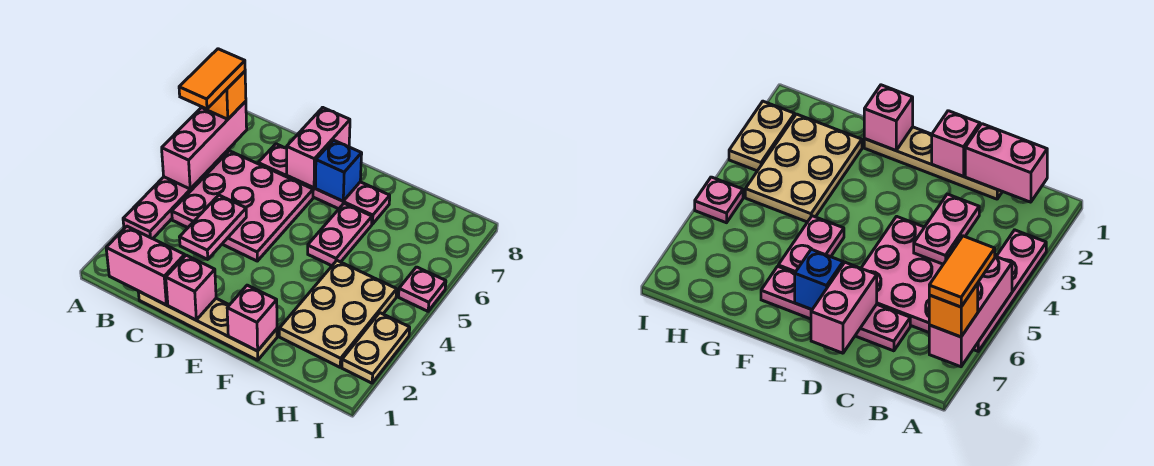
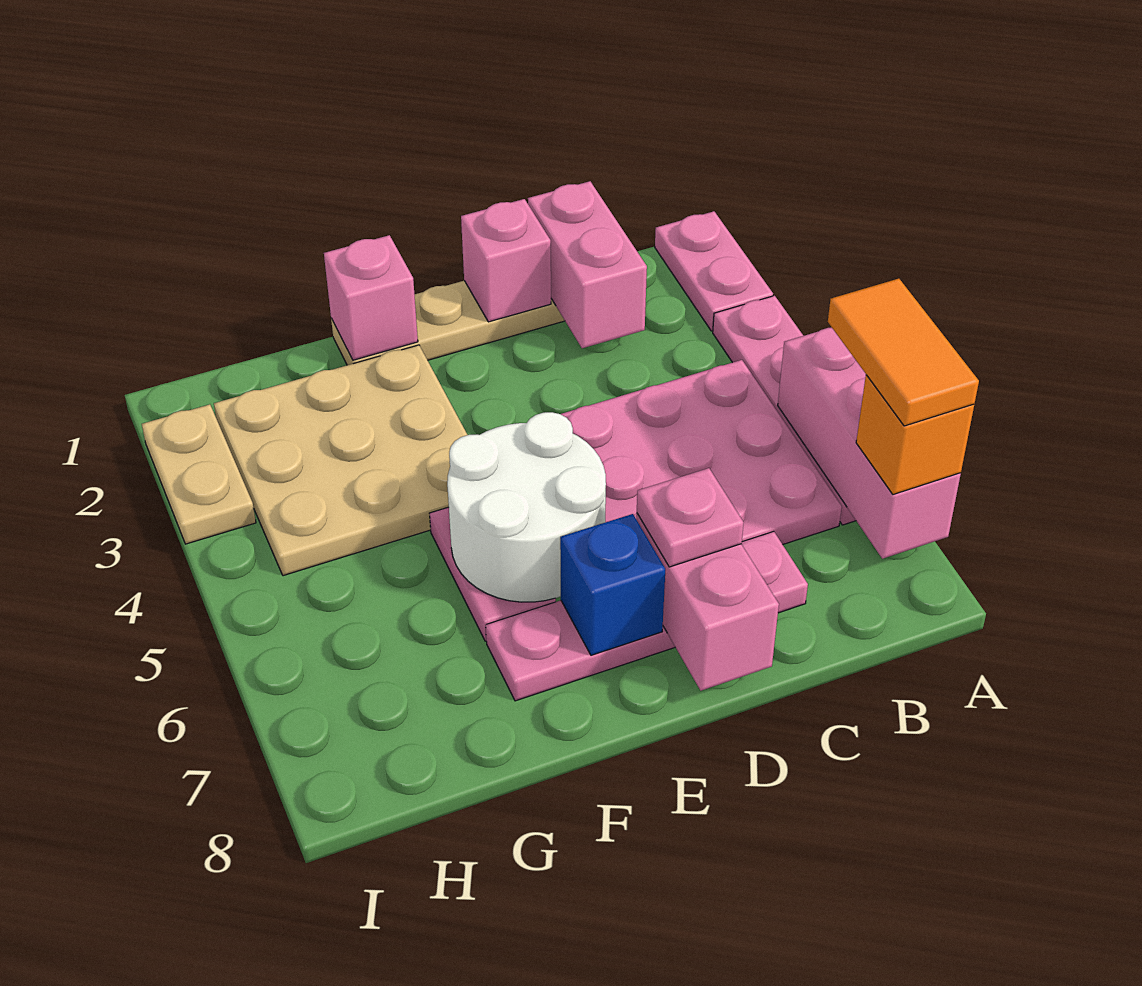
pink brick B1:C1 level 2 -> pink brick C1:C2 level 2
pink plate C3:C4 level 2 -> pink plate A1:A2 level 1
none -> white round brick E5:F6 level 2
tan plate G2:H4 level 1 -> tan plate F2:H4 level 1
pink plate I5 level 1 -> pink plate D7 level 3

